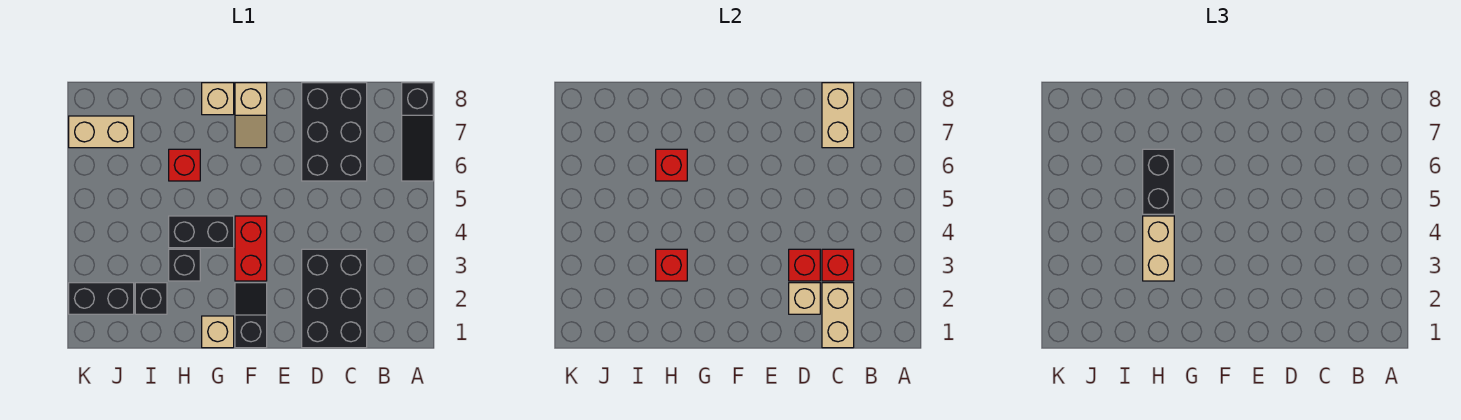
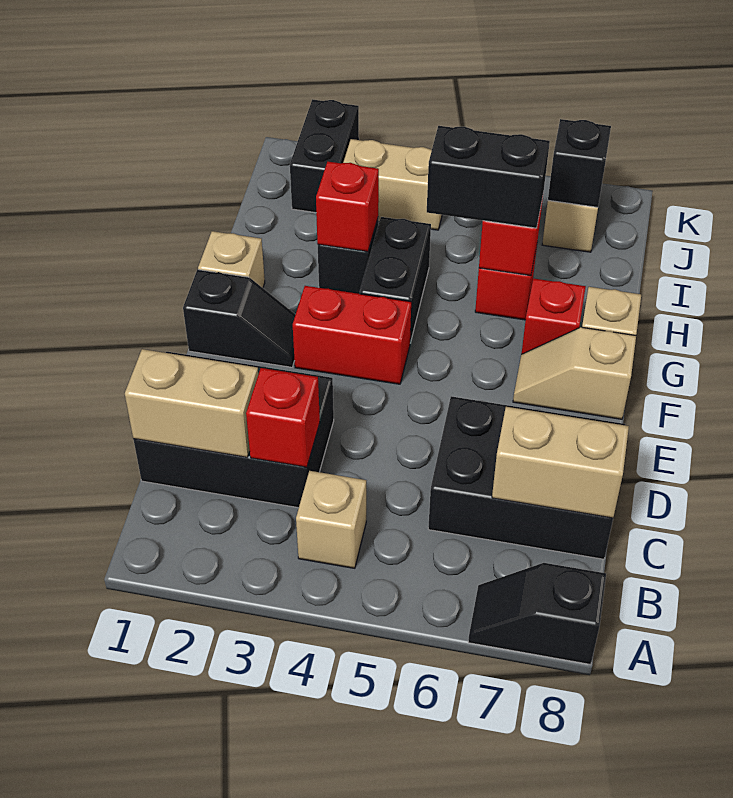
black slope A6:A8 level 1 top 8 -> black slope A7:A8 level 1 top 8
tan brick D2 level 2 -> tan brick B4 level 1
red brick D3 level 2 -> red brick G7 level 1
tan brick H3:H4 level 3 -> tan brick J3:J4 level 1
black brick I2 level 1 -> black brick J7 level 2

